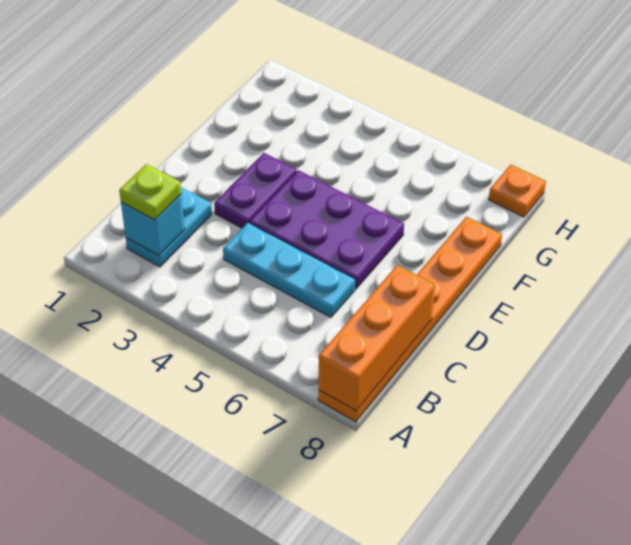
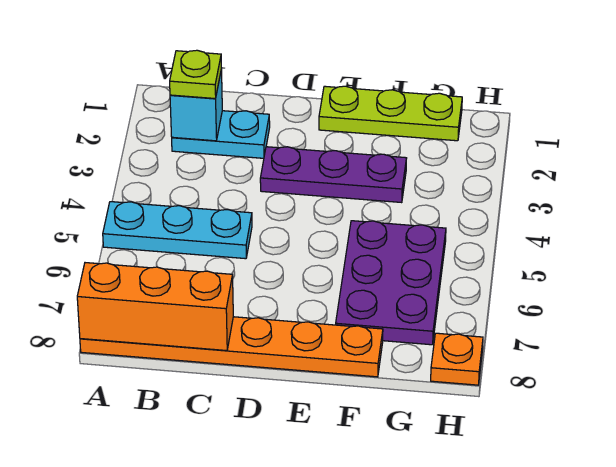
cyan plate C4:C6 level 1 -> cyan plate A5:C5 level 1
purple plate D3:E3 level 1 -> purple plate D3:F3 level 1
purple plate D4:E6 level 1 -> purple plate F5:G7 level 1
none -> lime plate E1:G1 level 1

